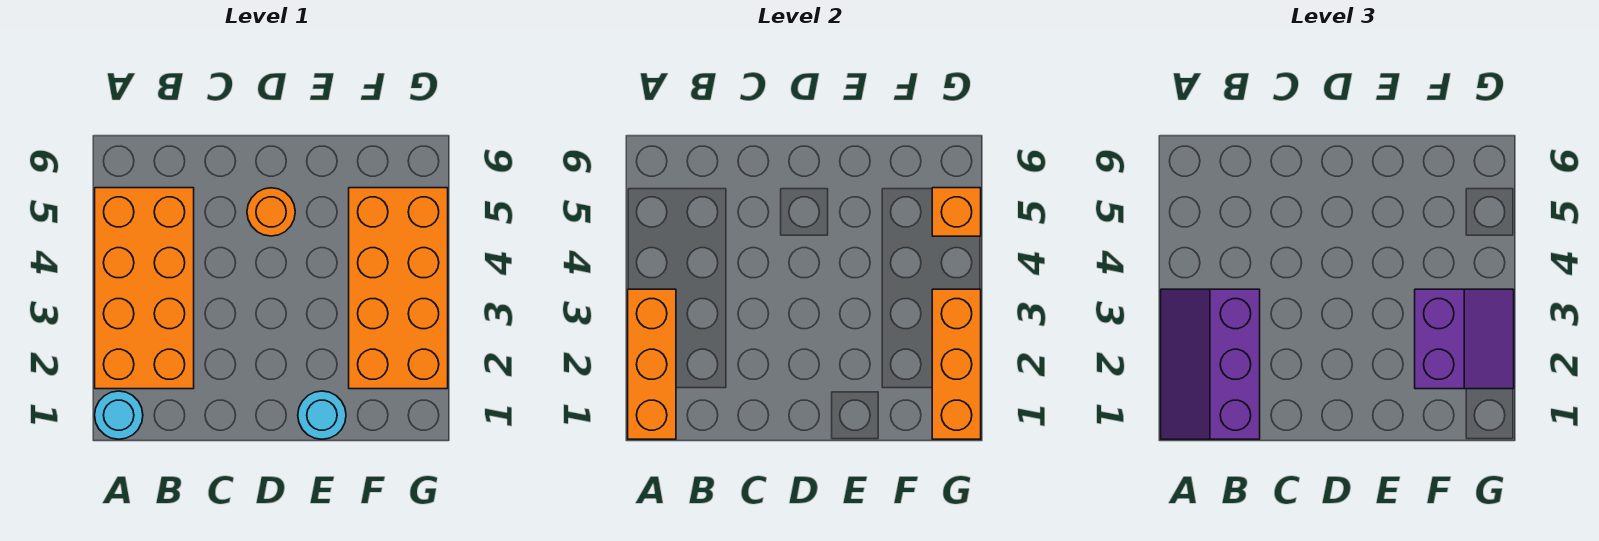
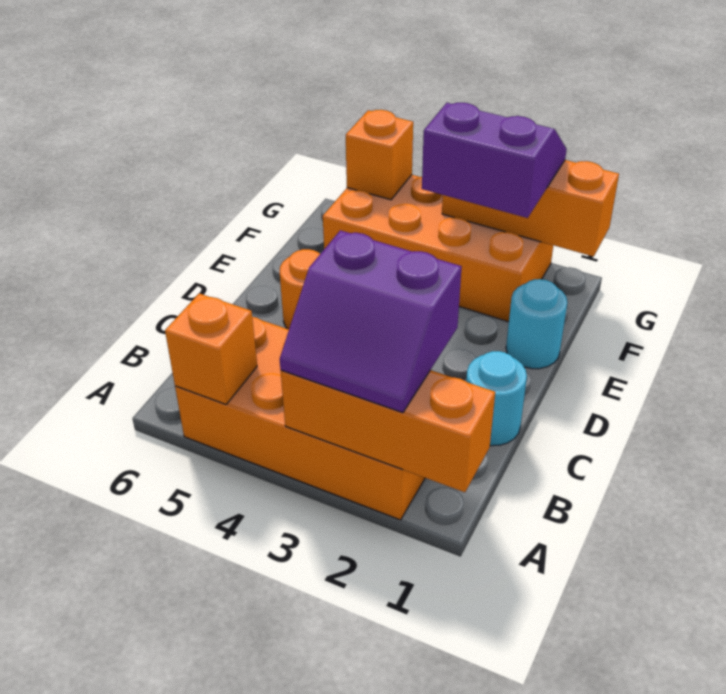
cyan round brick A1 level 1 -> cyan round brick C1 level 1
purple slope A1:B3 level 3 top B -> purple slope A2:B3 level 3 top B
none -> orange brick A5 level 2

